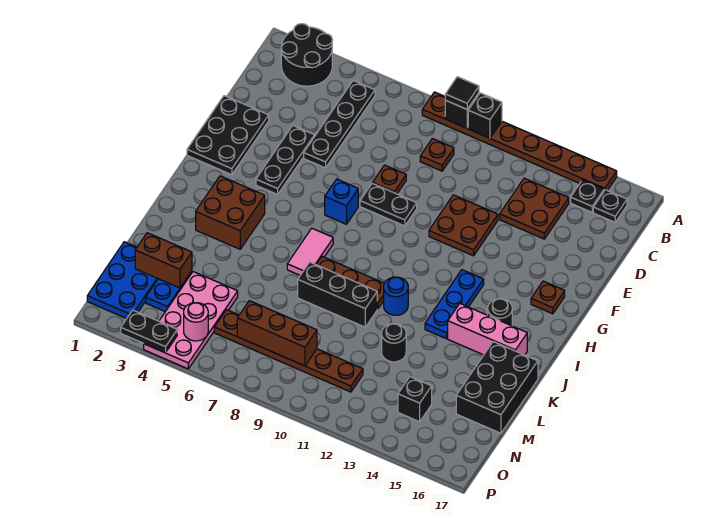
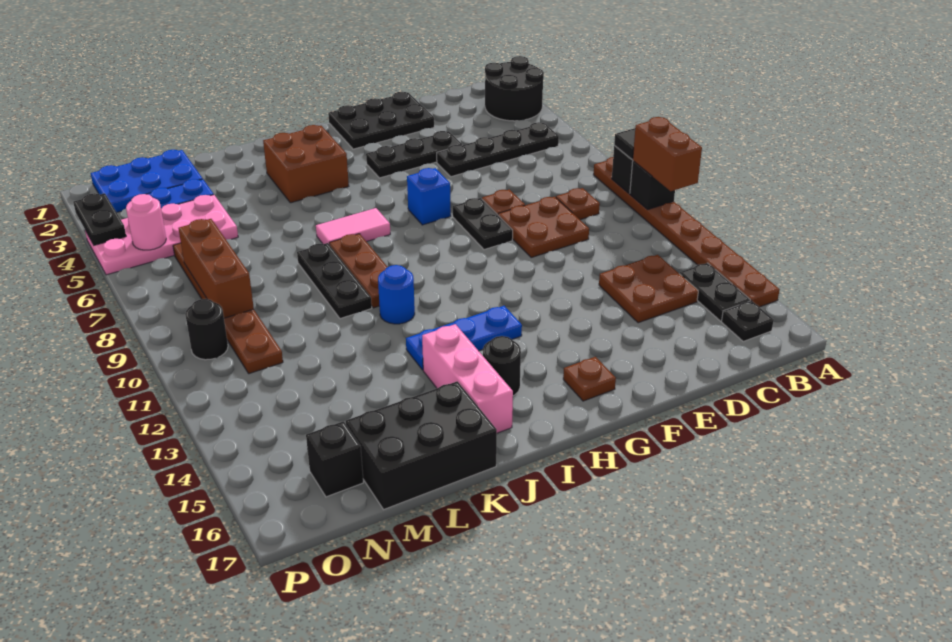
black plate B15 level 1 -> black plate B14:B15 level 1
brown plate E11:F12 level 1 -> brown plate D9:E10 level 1
black brick K8:K10 level 1 -> black plate K8:K10 level 1
black round brick L12 level 1 -> black round brick O10 level 1
brown brick M2:M3 level 2 -> brown brick A10:A11 level 3
black brick N14 level 1 -> black brick N16 level 1

